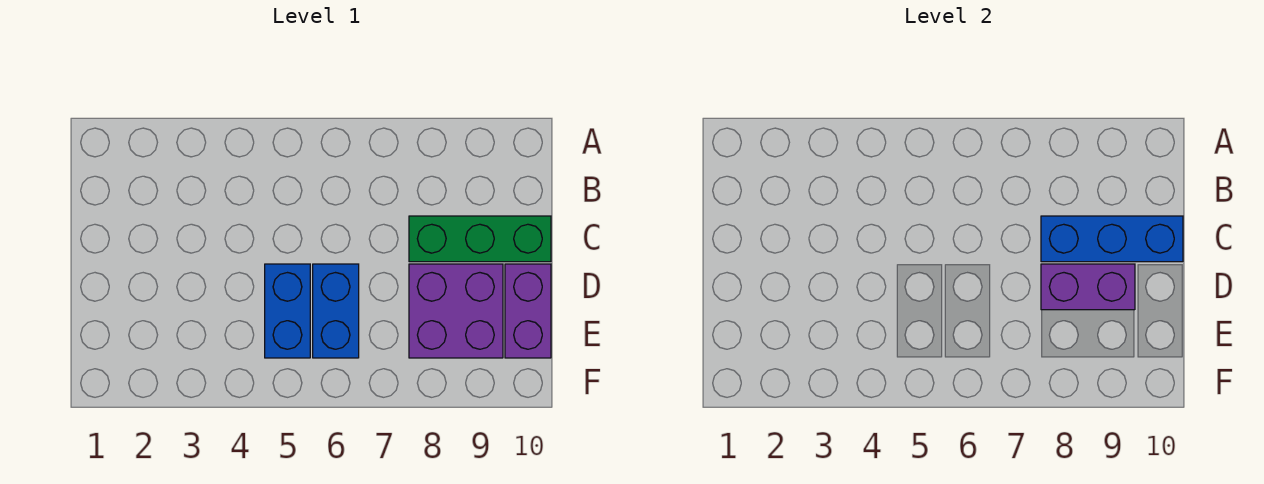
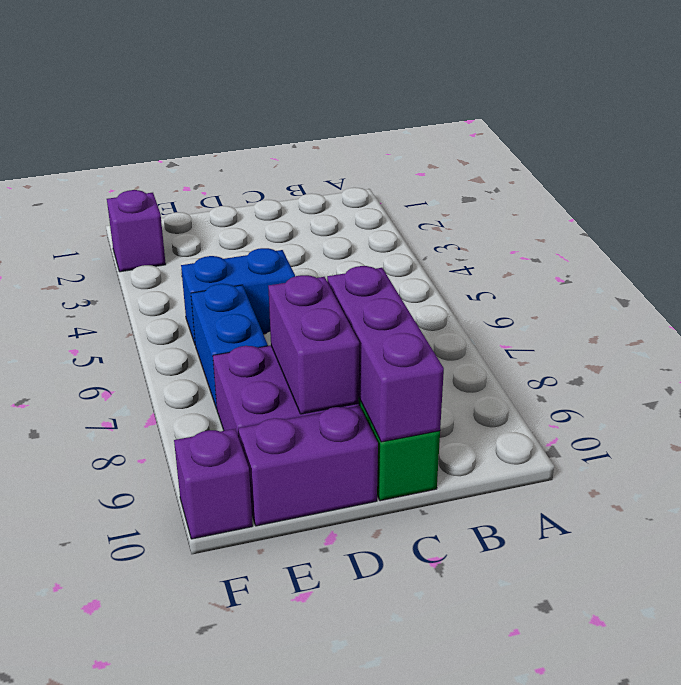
blue brick C8:C10 level 2 -> purple brick C8:C10 level 2
blue brick D6:E6 level 1 -> blue brick E6:E7 level 1
none -> purple brick F2 level 1
none -> purple brick F10 level 1

